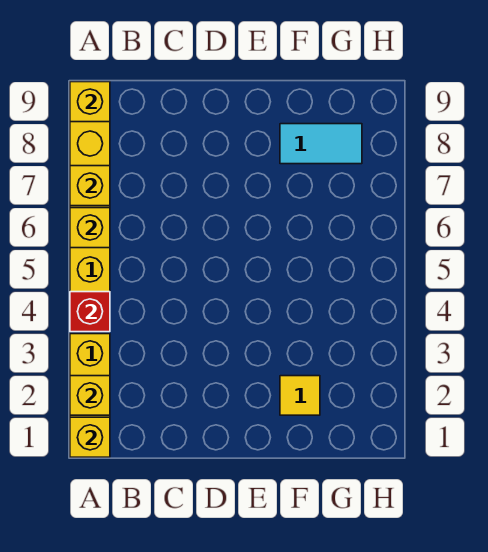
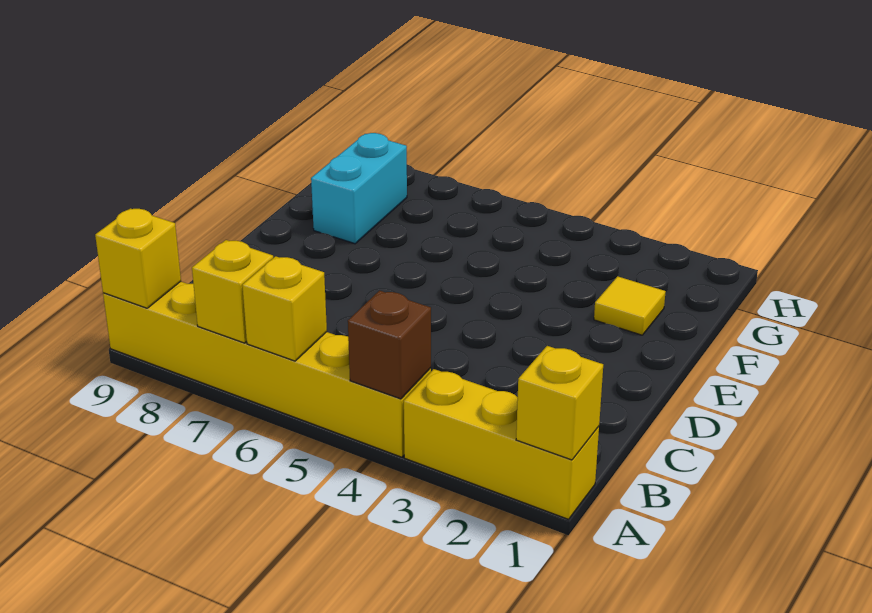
yellow brick A2 level 2 -> none
red brick A4 level 2 -> brown brick A4 level 2
cyan tile F8:G8 level 1 -> cyan brick F8:G8 level 1

